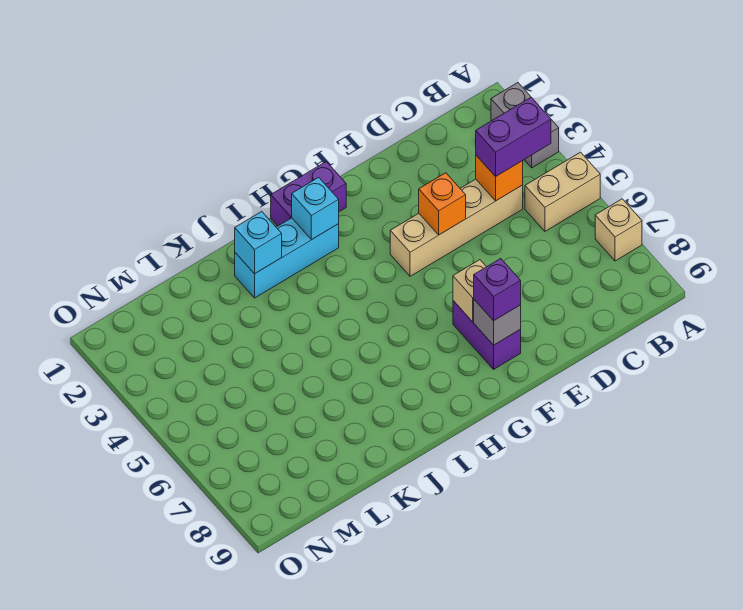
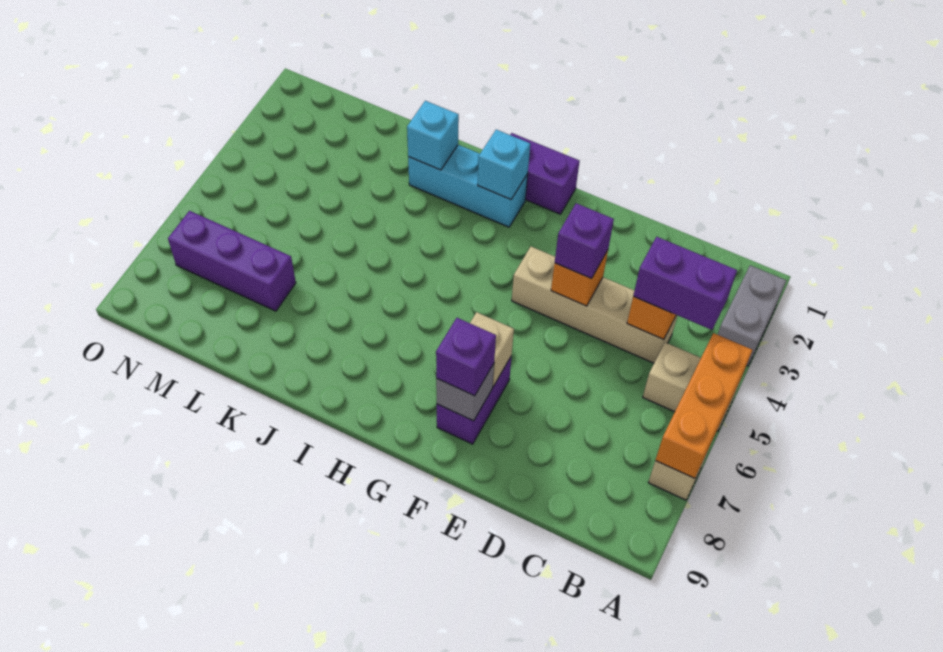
none -> orange brick A5:A7 level 2
none -> purple brick E4 level 3
none -> purple brick L7:N7 level 1

